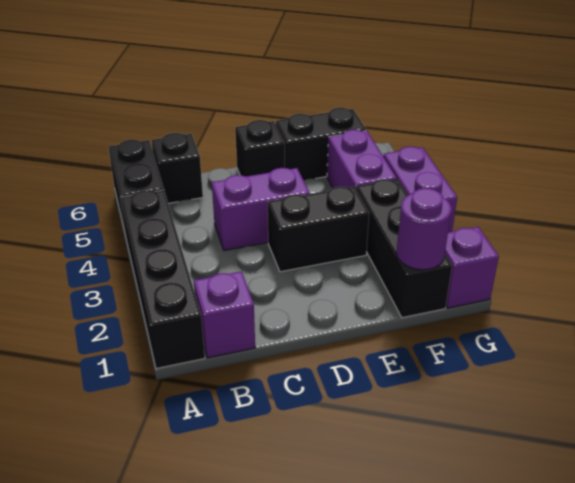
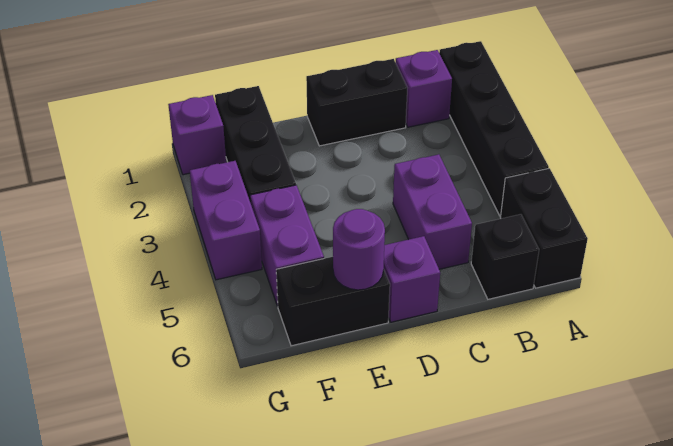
purple brick C4:D4 level 1 -> purple brick C4:C5 level 1
black brick D3:E3 level 1 -> black brick C1:D1 level 1
black brick D6 level 1 -> purple brick D6 level 1
purple round brick F1 level 2 -> purple round brick E6 level 2

